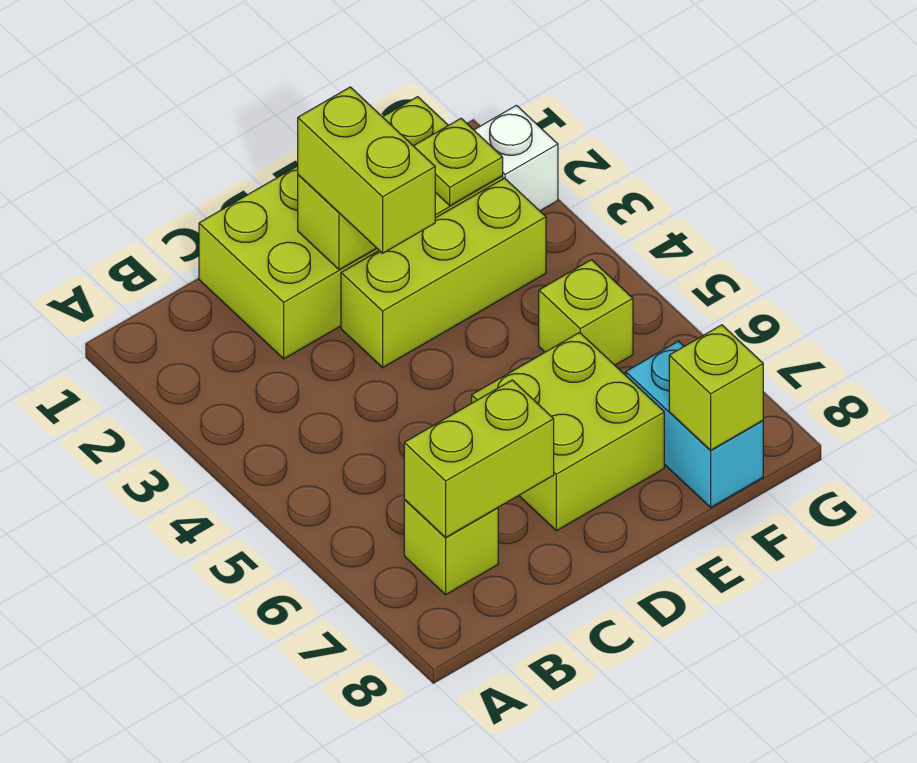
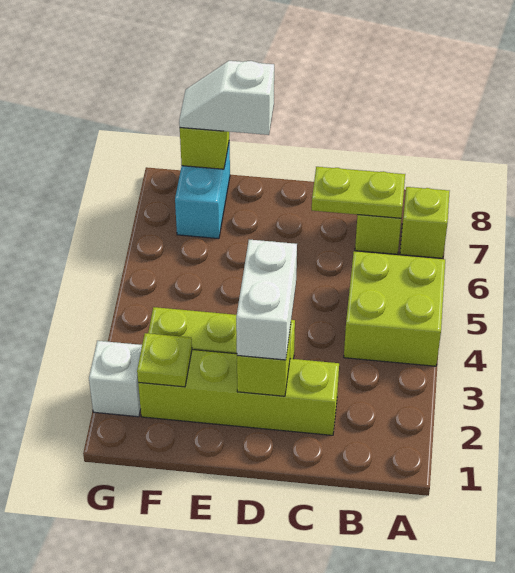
lime brick B7:C7 level 2 -> lime plate B7:C7 level 2
lime brick C1:F2 level 1 -> lime brick C2:F2 level 1
lime brick D2:D3 level 3 -> white brick D2:D3 level 3
lime brick D6:E7 level 1 -> lime brick A4:B5 level 1
none -> white slope E8:F8 level 3 top E
lime brick F5 level 1 -> lime brick A7 level 1

